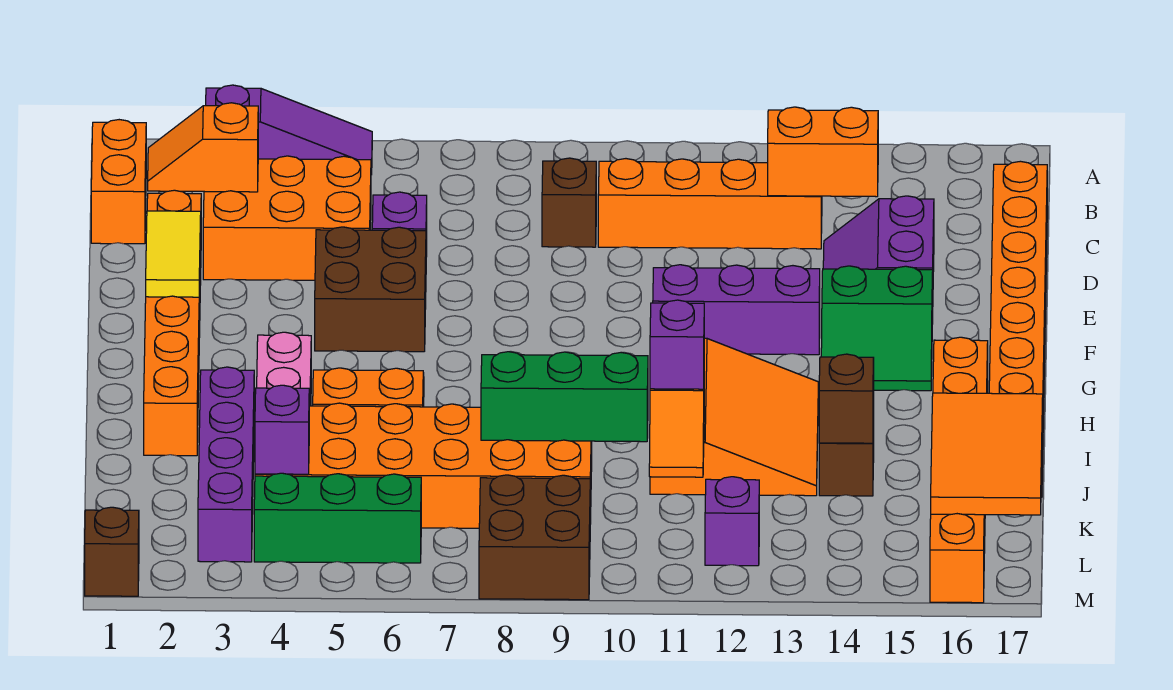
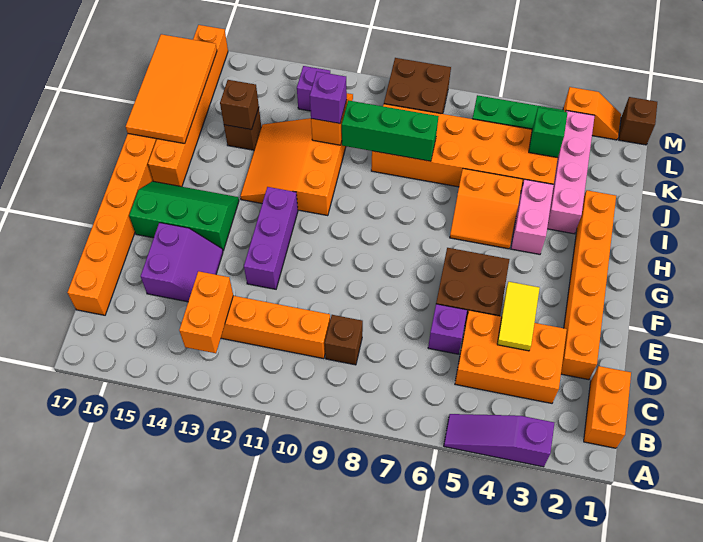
orange slope C2:C3 level 2 top 3 -> orange slope M2:M3 level 1 top 3
orange brick C13:C14 level 2 -> orange brick B13:C13 level 2
yellow tile E2:F2 level 2 -> yellow tile D4:E4 level 2
purple brick F11:F13 level 1 -> purple brick E12:G12 level 1
green slope F14:G15 level 1 top F -> green slope F14:G16 level 1 top F
purple brick I3:L3 level 1 -> pink brick I3:L3 level 1
orange tile J16:L17 level 2 -> orange tile I16:L17 level 2
purple brick K4 level 2 -> green brick K4 level 2

